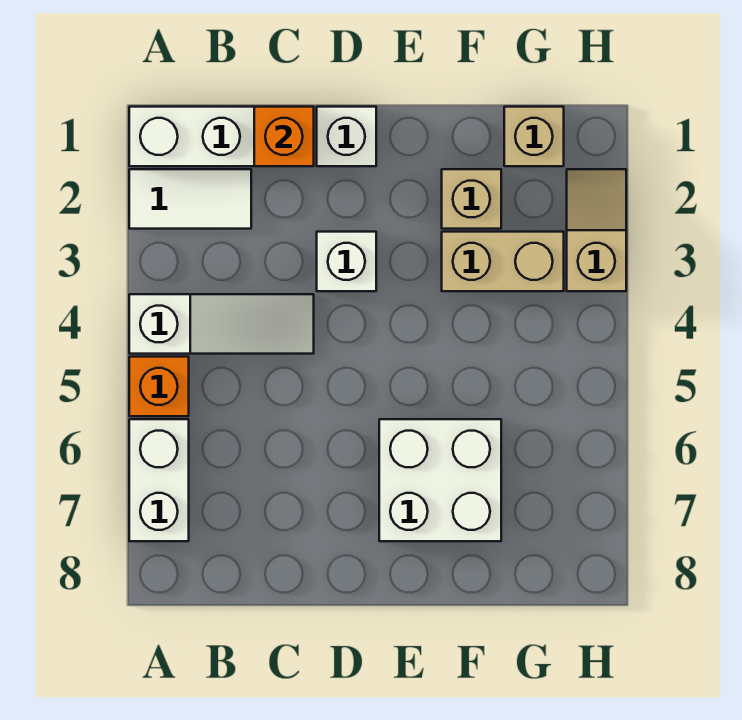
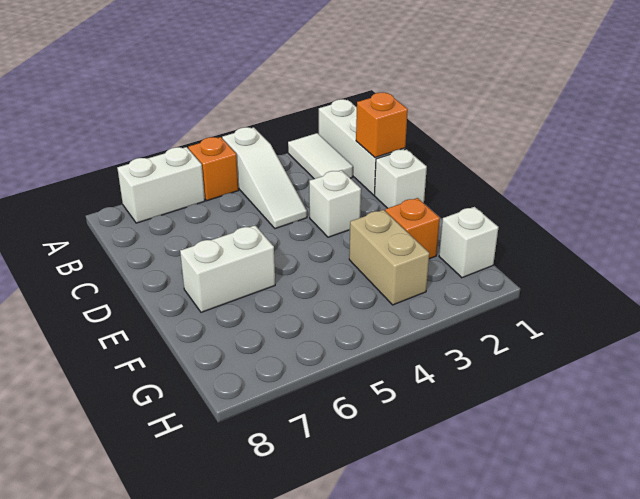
white brick E6:F7 level 1 -> white brick E6:E7 level 1
tan brick F2 level 1 -> orange brick F2 level 1
tan brick G1 level 1 -> white brick G1 level 1
tan slope H2:H3 level 1 top 3 -> none

